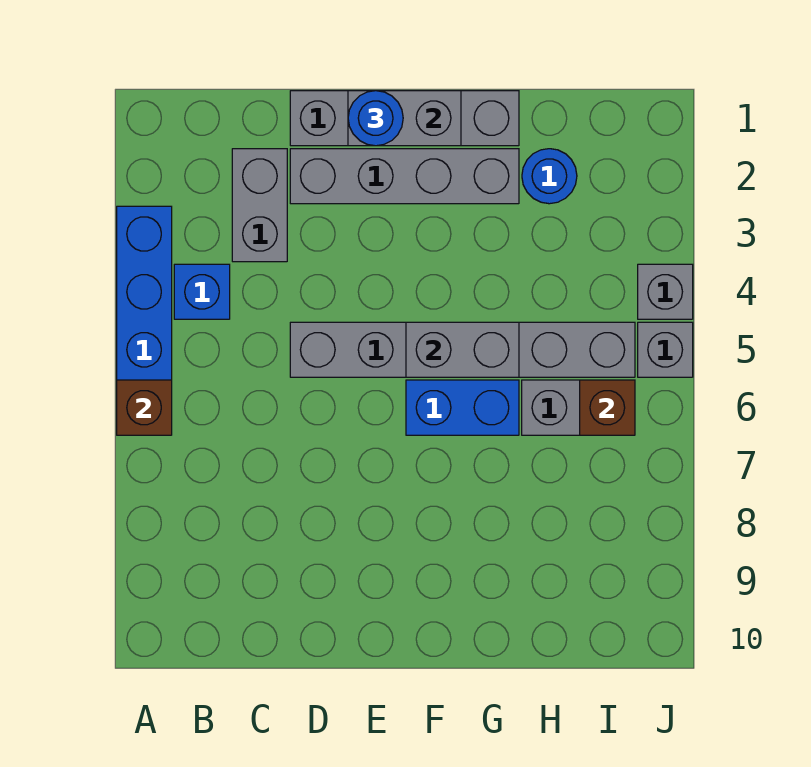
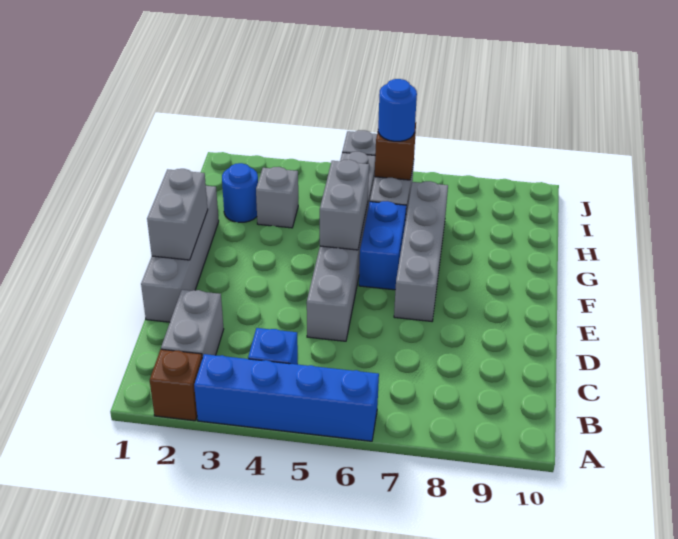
brown brick A6 level 2 -> brown brick A2 level 1
grey brick C2:C3 level 1 -> grey brick B2:C2 level 1
grey brick D2:G2 level 1 -> grey brick E7:H7 level 1
blue round brick E1 level 3 -> blue round brick I6 level 3
grey brick J4 level 1 -> grey brick H3 level 1

